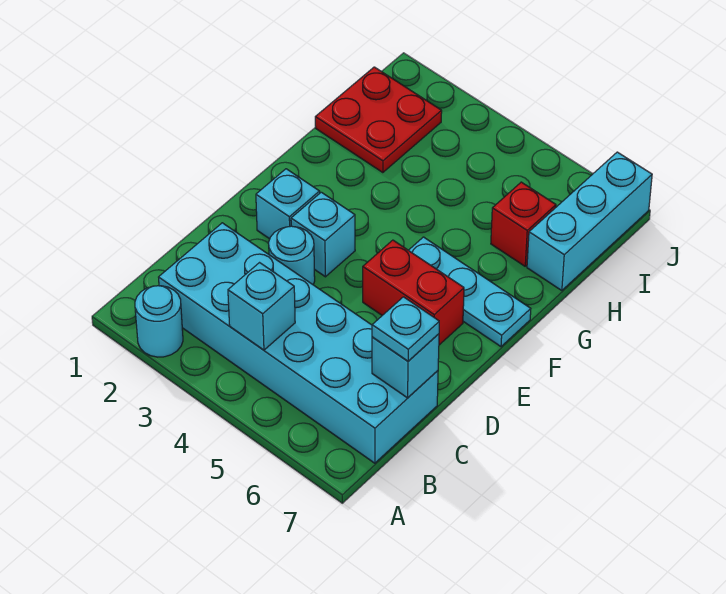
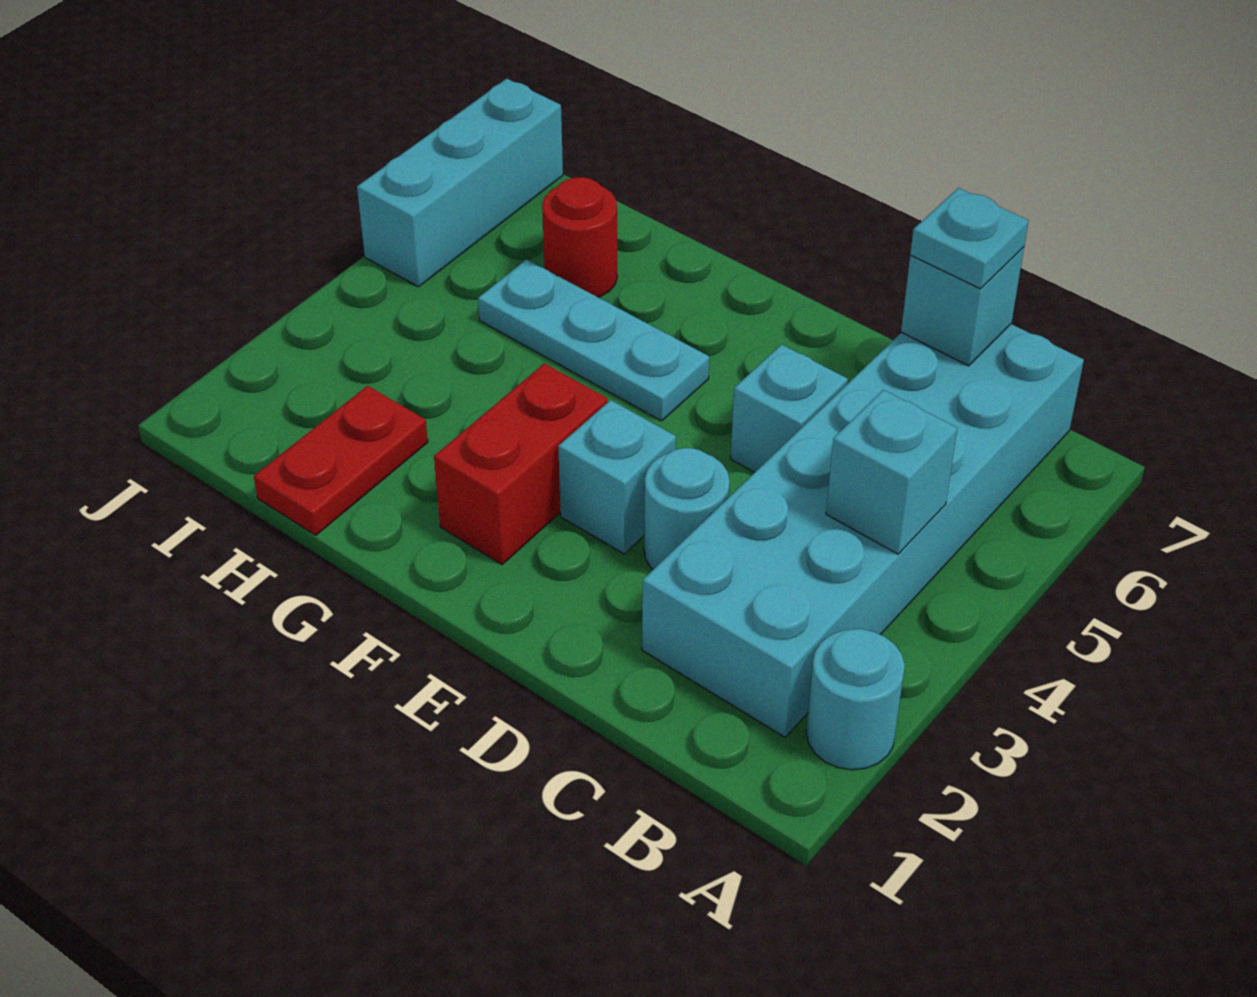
cyan brick E2 level 1 -> cyan brick D5 level 1
red brick E5:E6 level 1 -> red brick F2:F3 level 1
cyan plate F5:F7 level 1 -> cyan plate F5:H5 level 1
red plate H1:I2 level 1 -> red plate H1:H2 level 1
red brick H6 level 1 -> red round brick H6 level 1
cyan brick H7:J7 level 1 -> cyan brick J5:J7 level 1

